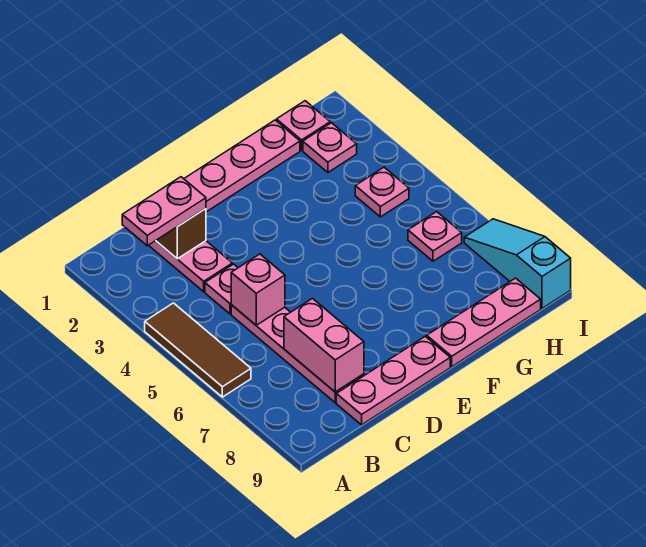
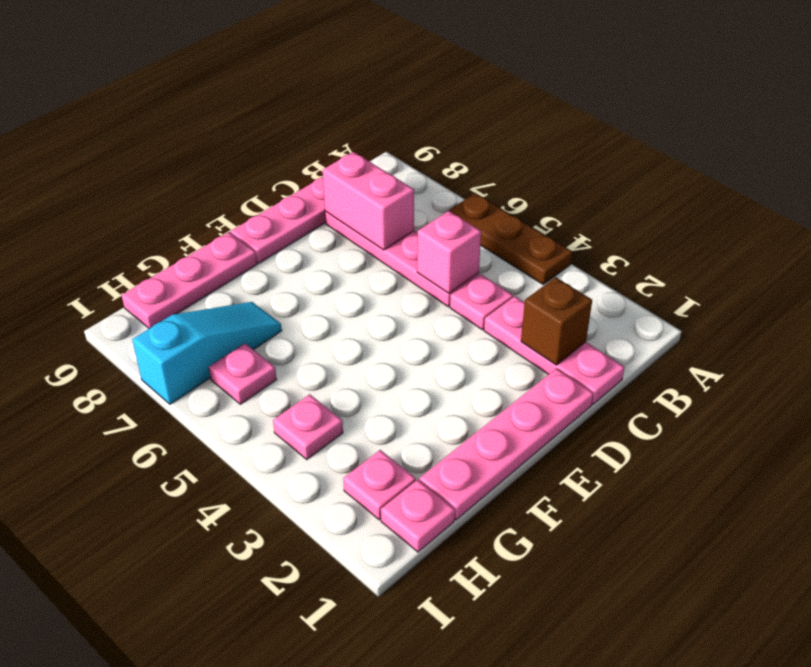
brown tile A4:A6 level 1 -> brown plate A4:A6 level 1
pink plate B2:C2 level 3 -> none
cyan slope I7:I9 level 1 top 9 -> cyan slope G7:I7 level 1 top I

